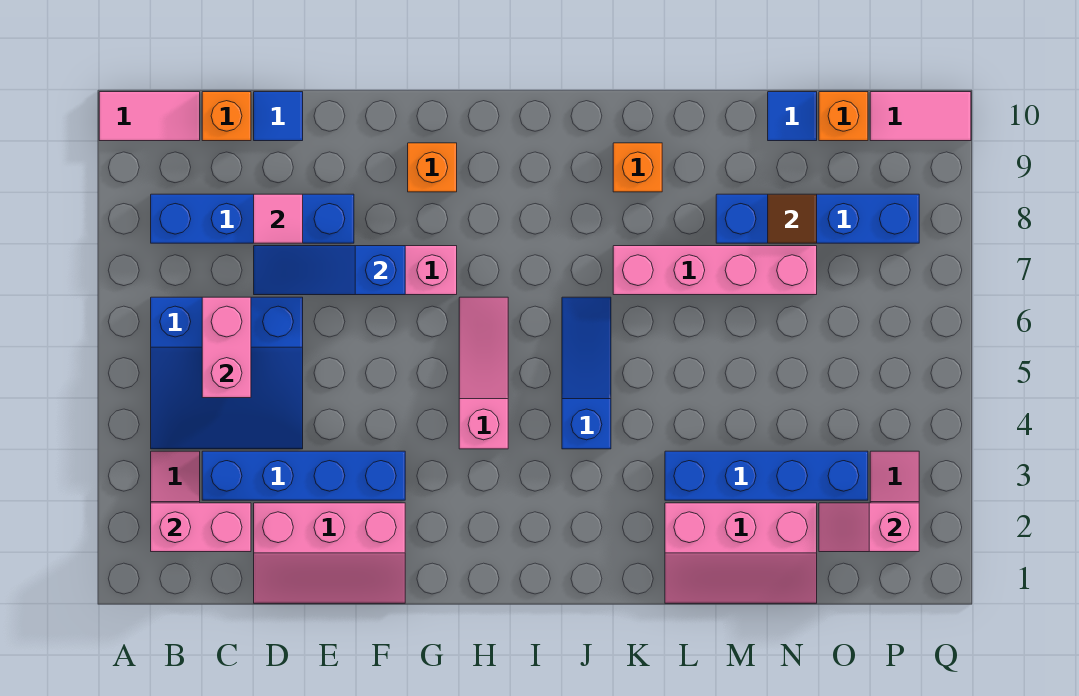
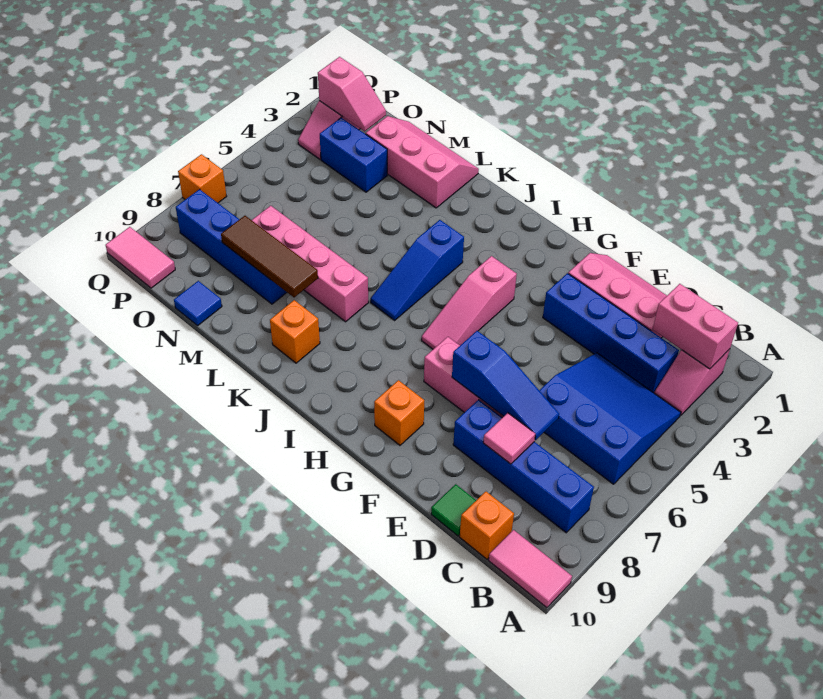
pink brick C5:C6 level 2 -> none
blue tile D10 level 1 -> green tile D10 level 1
blue brick L3:O3 level 1 -> blue brick N3:O3 level 1
brown tile N8 level 2 -> brown tile L8:N8 level 2
orange brick O10 level 1 -> orange brick Q7 level 1

